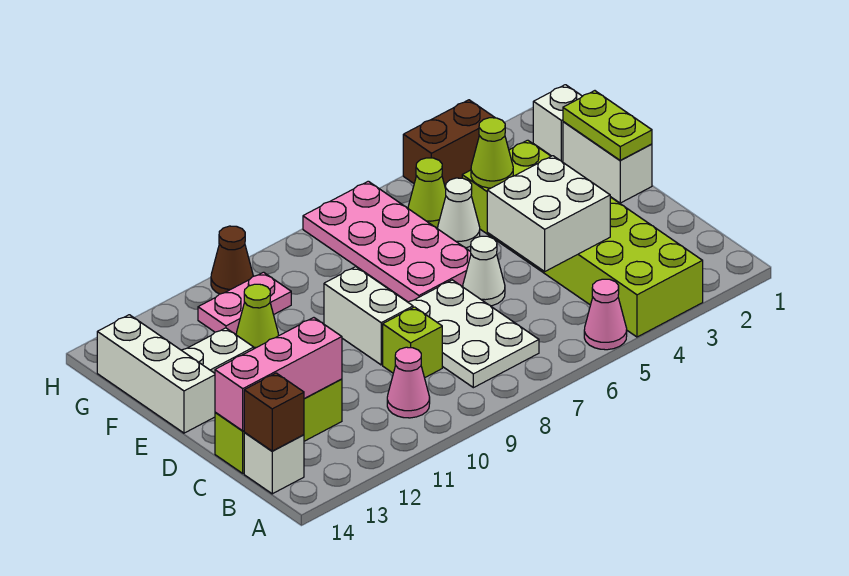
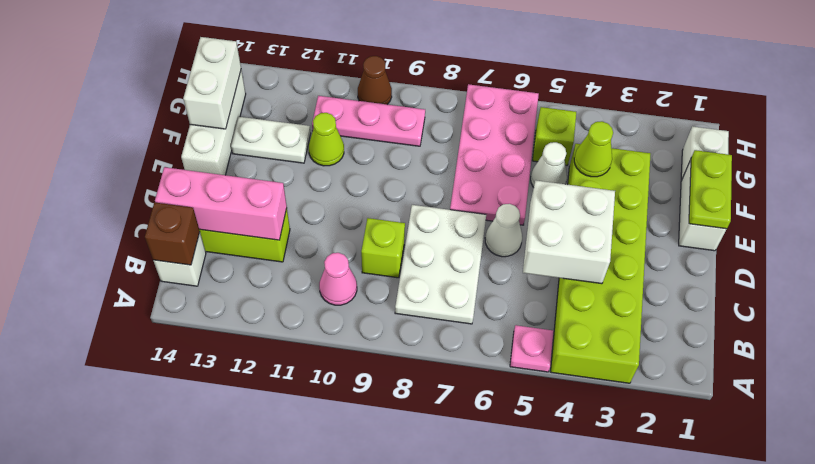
pink cone A5 level 1 -> pink plate A5 level 1
white brick D9:E9 level 1 -> white brick F14:G14 level 2
lime cone G5 level 1 -> lime brick G5 level 1
pink plate G10:G11 level 1 -> pink plate G9:G11 level 1
brown brick H3:H4 level 1 -> none

